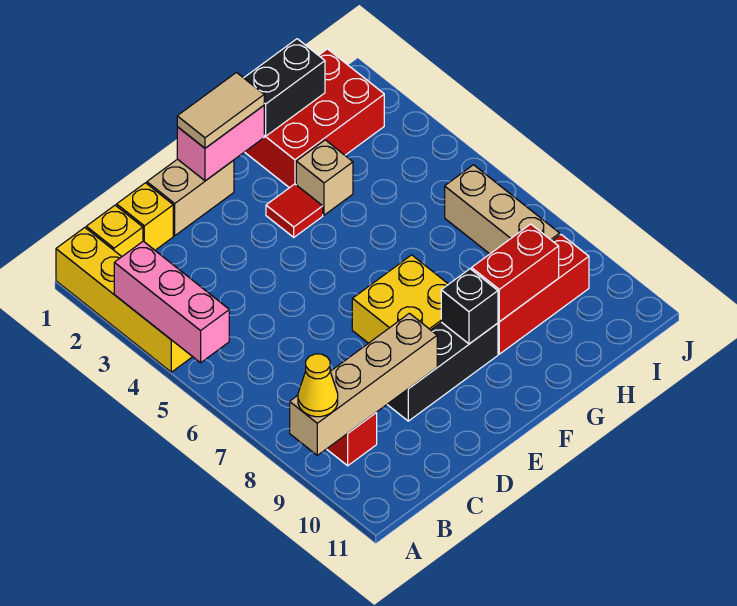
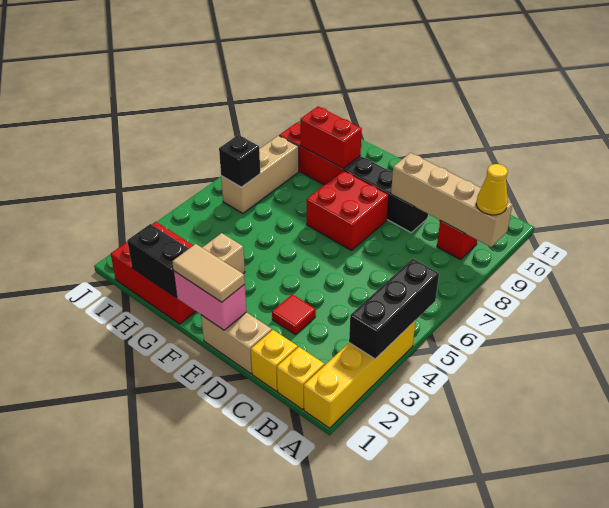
pink brick A3:A5 level 2 -> black brick A3:A5 level 2
yellow brick E7:F8 level 1 -> red brick E7:F8 level 1
red tile F3 level 1 -> red tile D3 level 1
black brick F9 level 2 -> black brick I6 level 2

